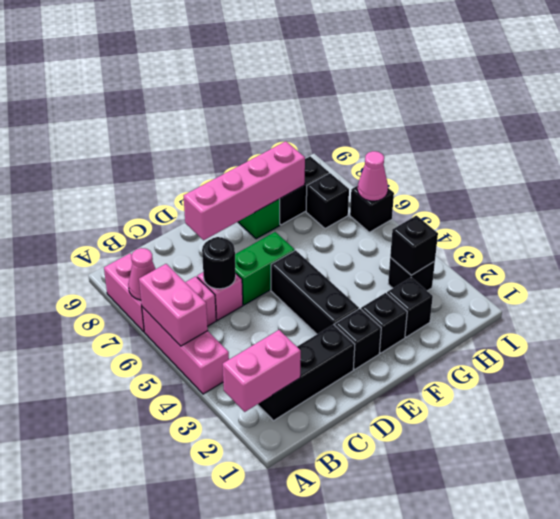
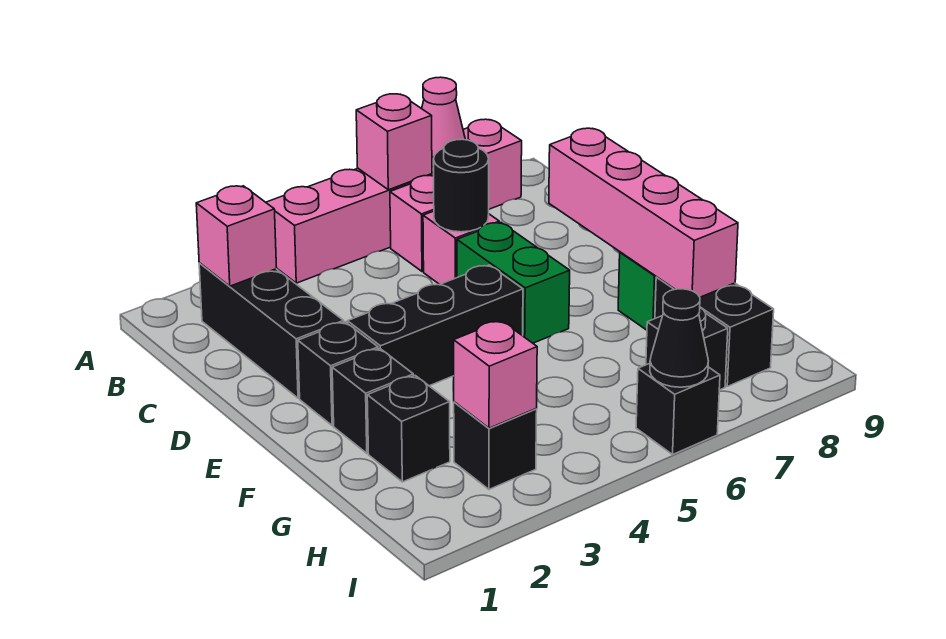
pink brick A2:B2 level 2 -> pink brick B2 level 2
pink brick A5:A6 level 2 -> pink brick A6 level 2
black brick H3 level 2 -> pink brick H3 level 2
pink cone I6 level 2 -> black cone I6 level 2

